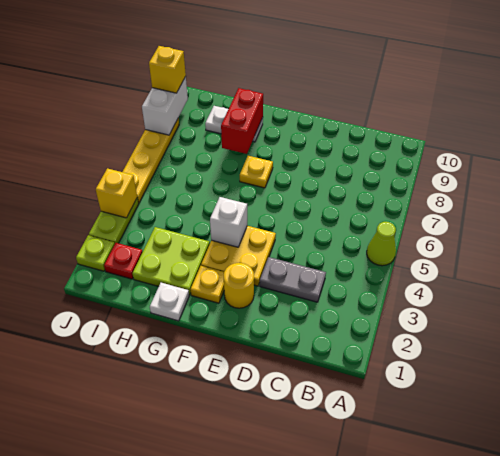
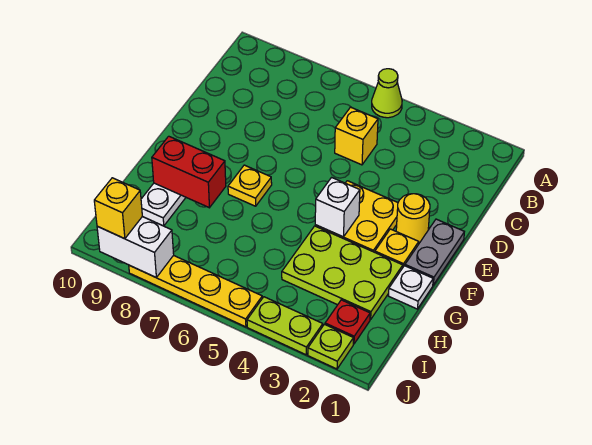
grey plate C3:D3 level 1 -> grey plate E1:F1 level 1
lime plate G2:H3 level 1 -> lime plate G2:H4 level 1
yellow brick J4 level 2 -> yellow brick C5 level 1

